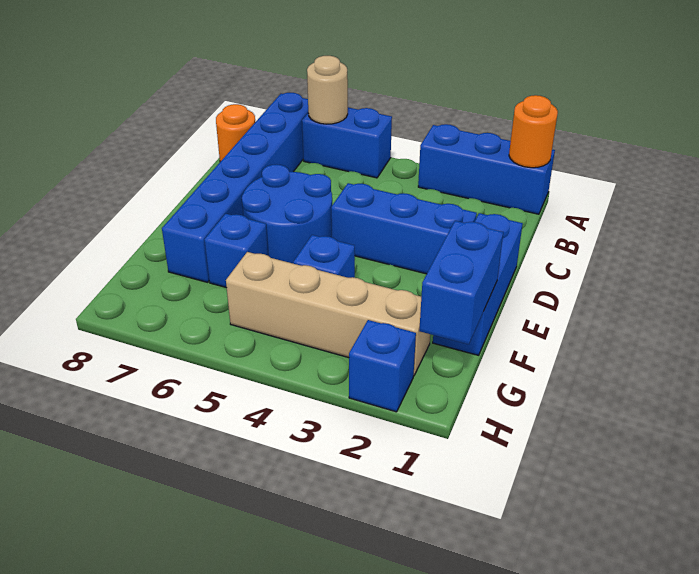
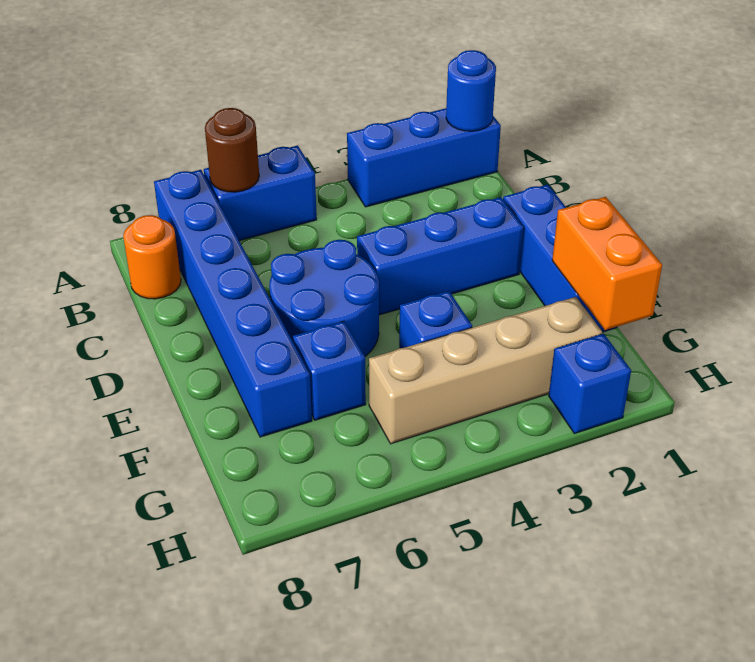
orange round brick A1 level 2 -> blue round brick A1 level 2
tan round brick A6 level 2 -> brown round brick A6 level 2
blue brick F1:G1 level 2 -> orange brick F1:G1 level 2

